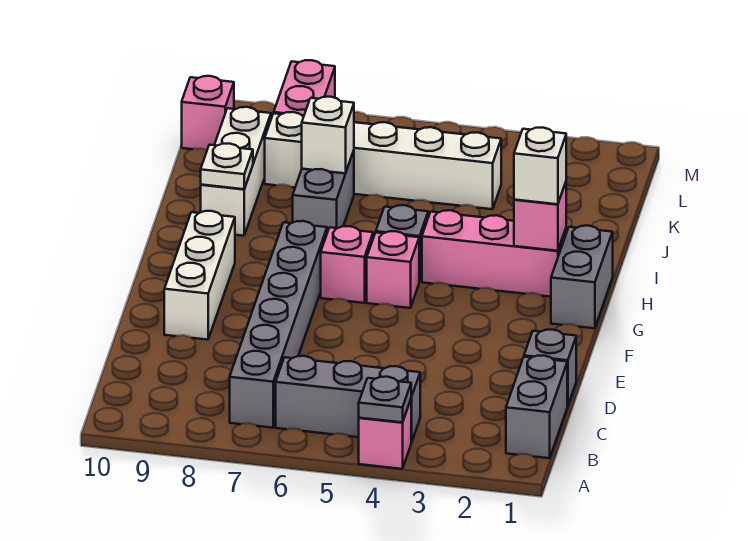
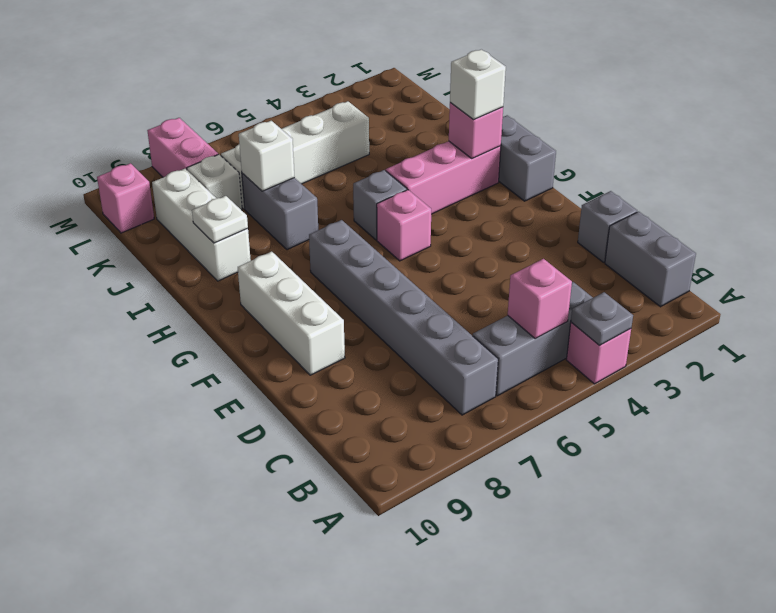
pink brick G6 level 1 -> pink brick B5 level 2

